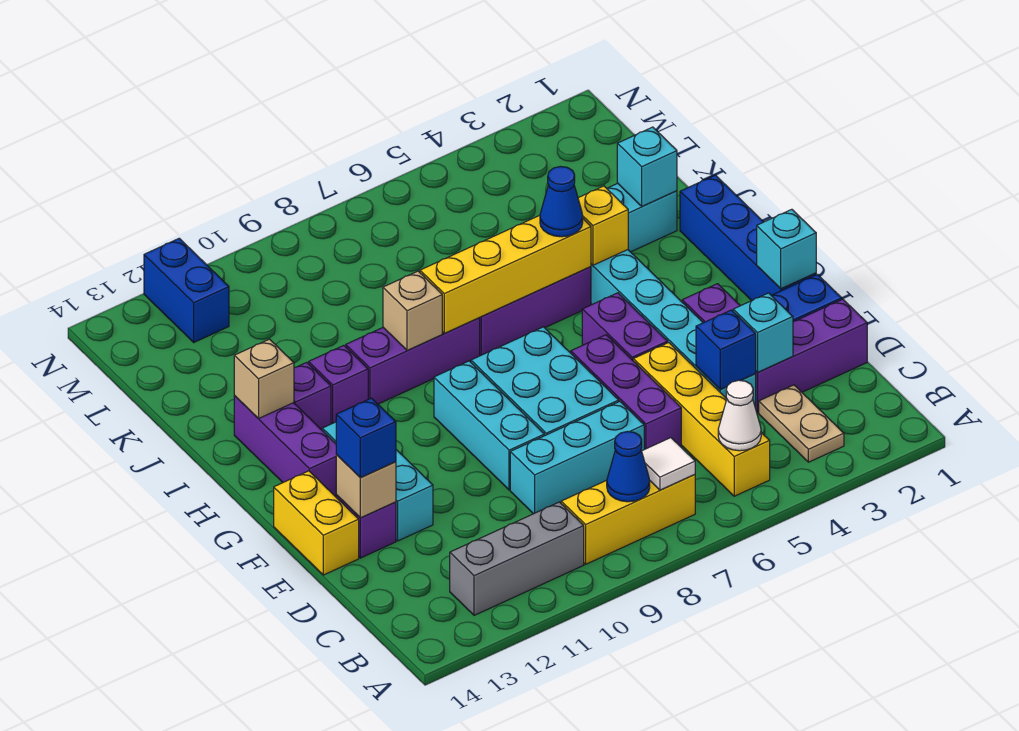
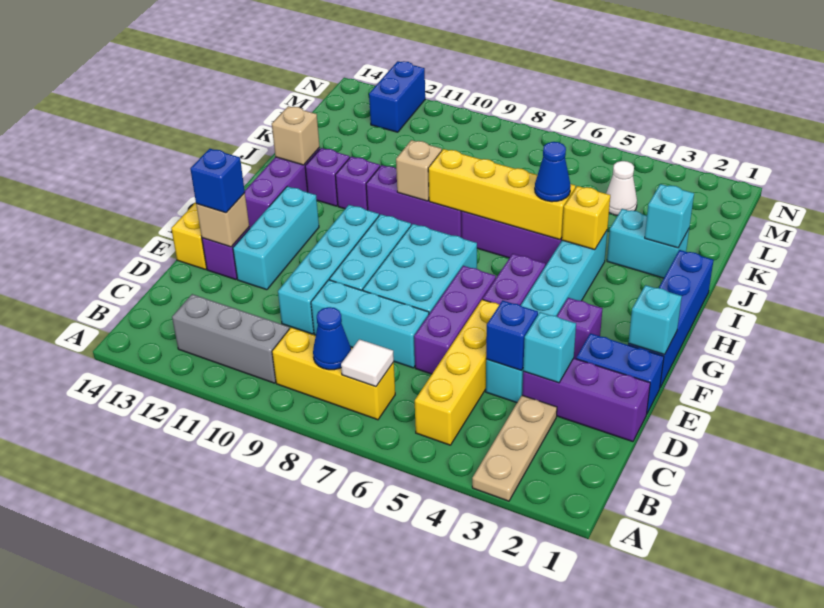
tan plate B3:C3 level 1 -> tan plate A3:C3 level 1
white cone B5 level 2 -> white cone L4 level 1
none -> cyan brick D10:G10 level 1

